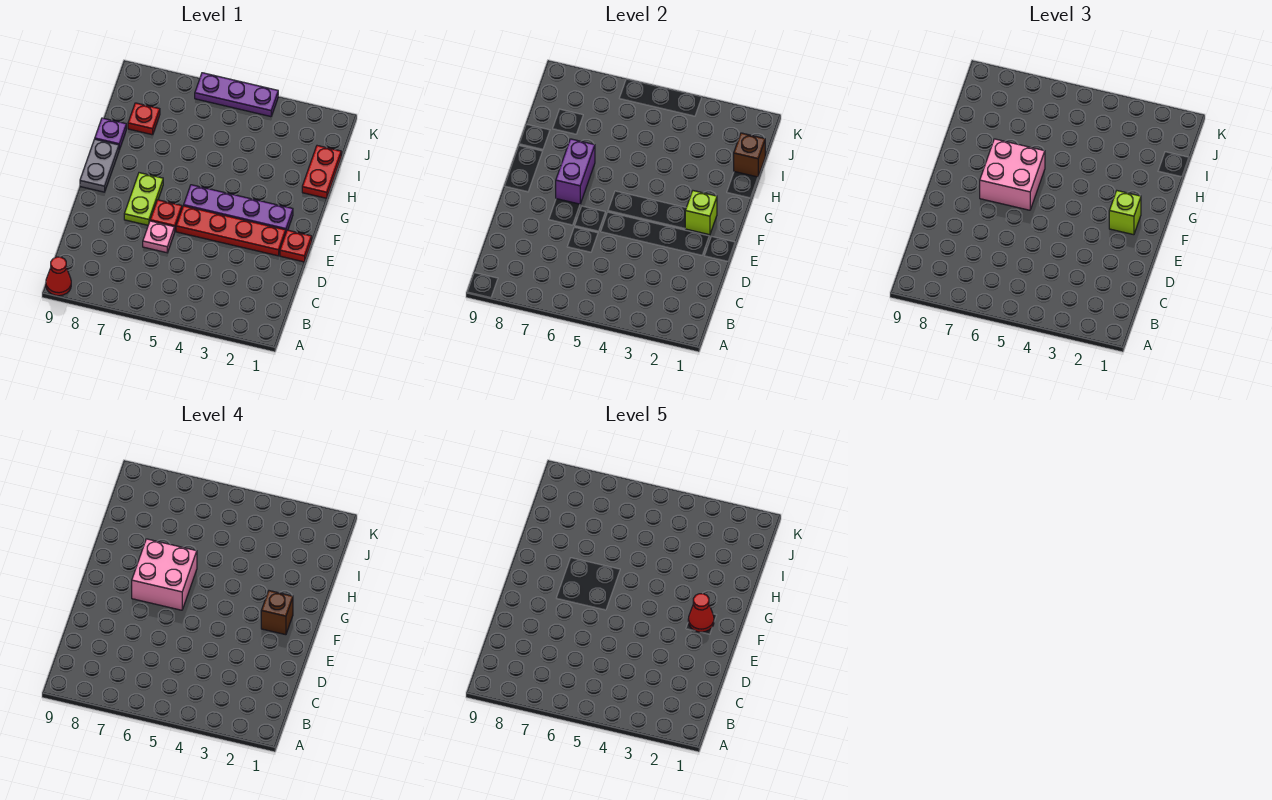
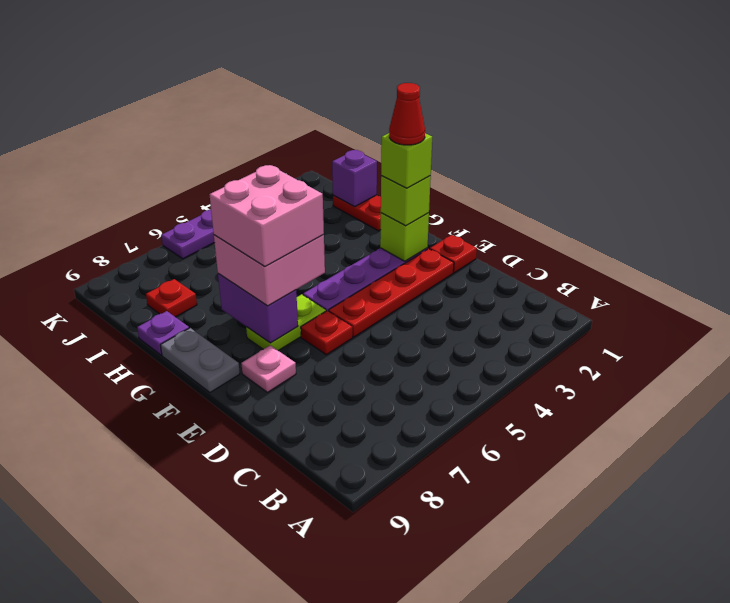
red cone A9 level 1 -> none
pink plate D6 level 1 -> pink plate E8 level 1
lime plate E7:F7 level 1 -> lime plate F6:F7 level 1
brown brick F2 level 4 -> lime brick F2 level 4
brown brick I1 level 2 -> purple brick I1 level 2

